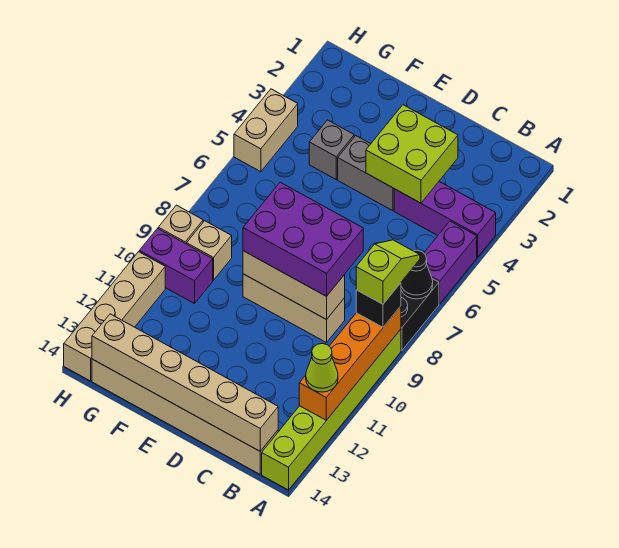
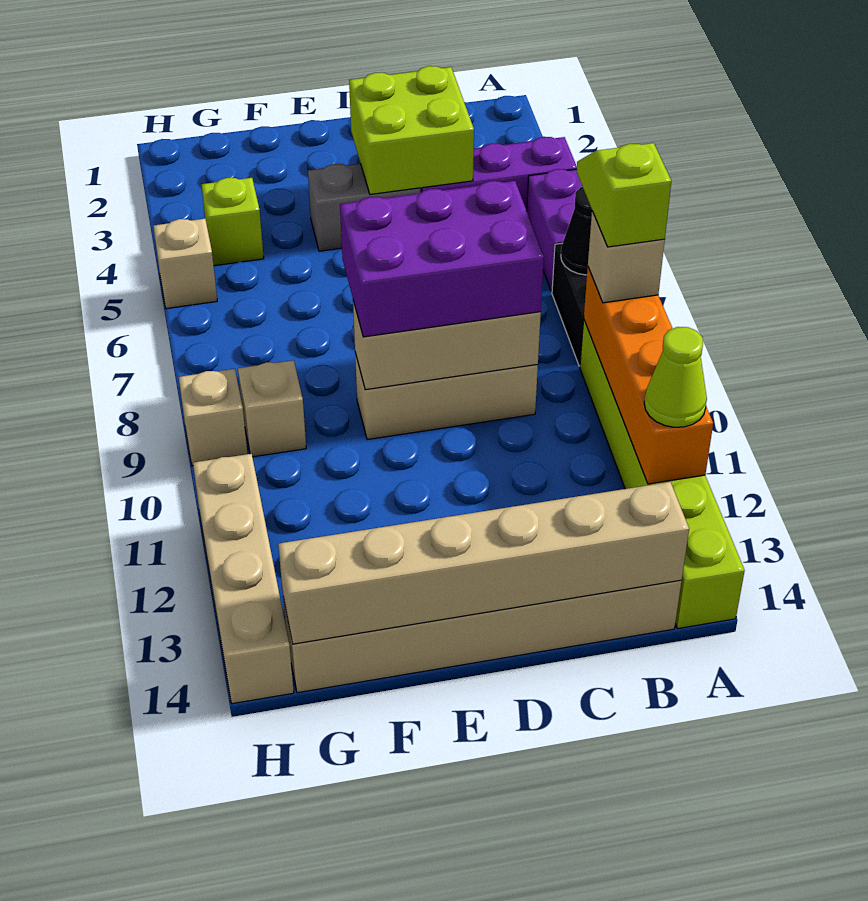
black brick A9 level 3 -> tan brick A9 level 3
grey brick F4 level 1 -> none
none -> lime brick G4 level 1
purple brick G10:H10 level 1 -> none
tan brick H4:H5 level 1 -> tan brick H5 level 1

